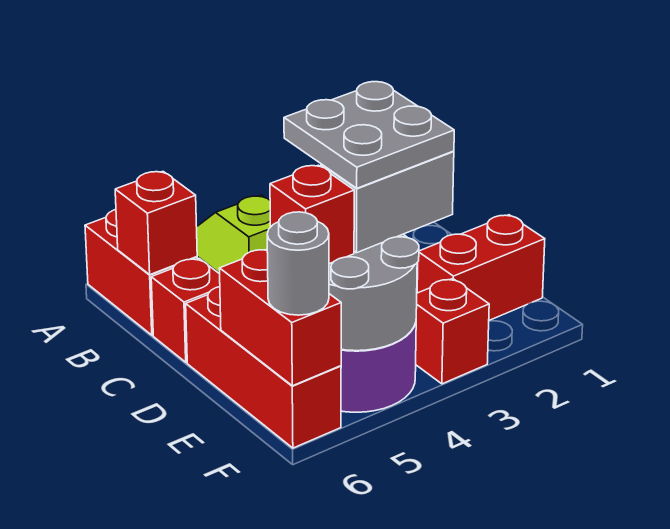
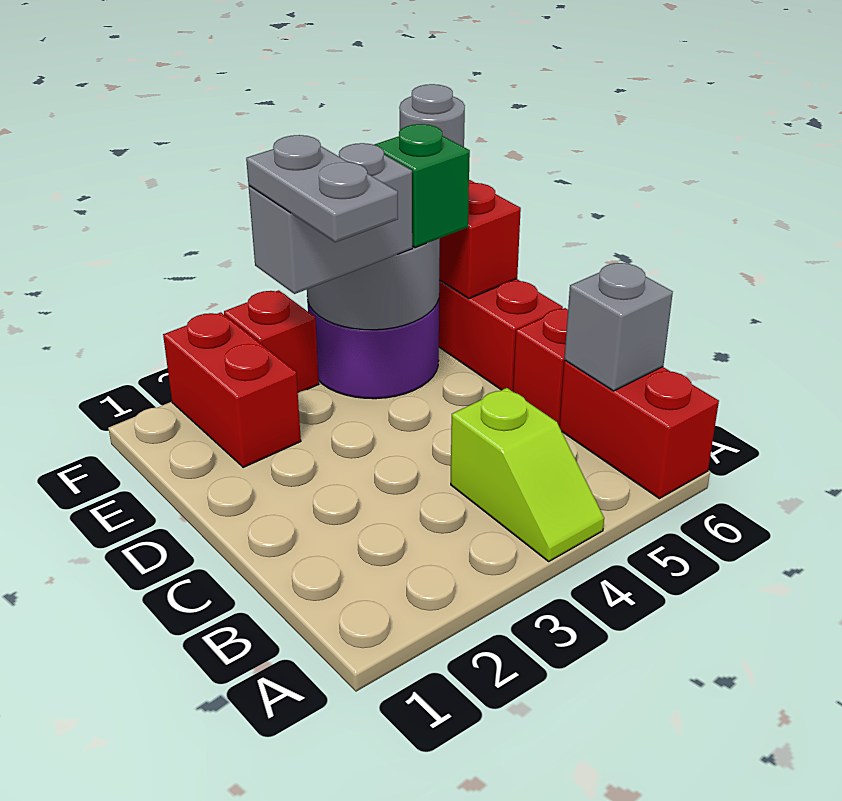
red brick B6 level 2 -> grey brick B6 level 2
grey plate D3:E4 level 4 -> grey plate D3:E3 level 4
red brick E1:E2 level 1 -> red brick E2:F2 level 1
red brick E5 level 3 -> green brick E5 level 3

